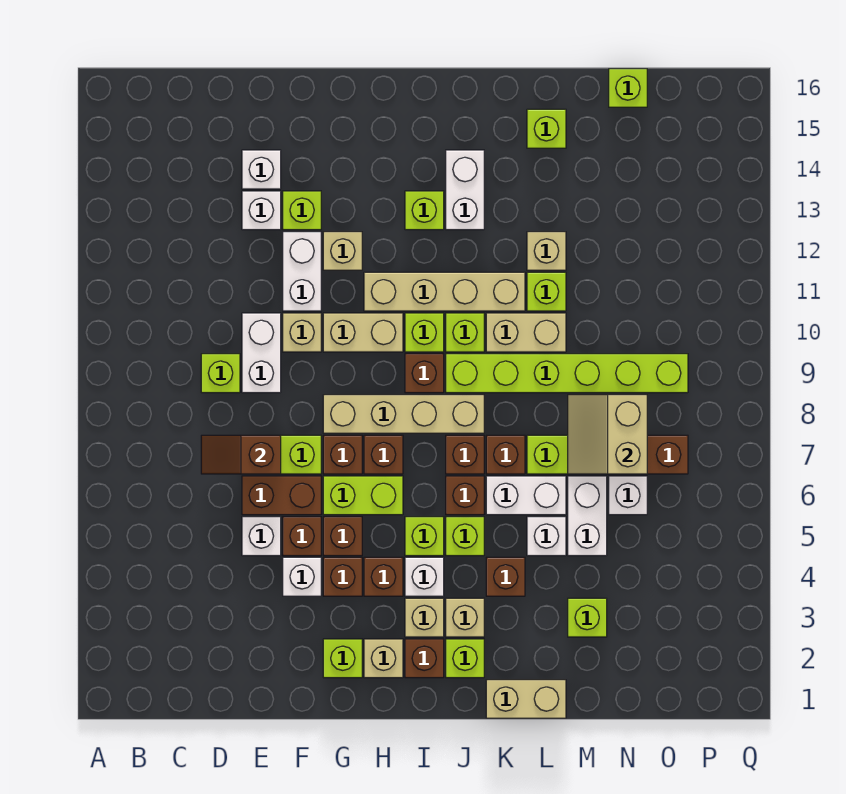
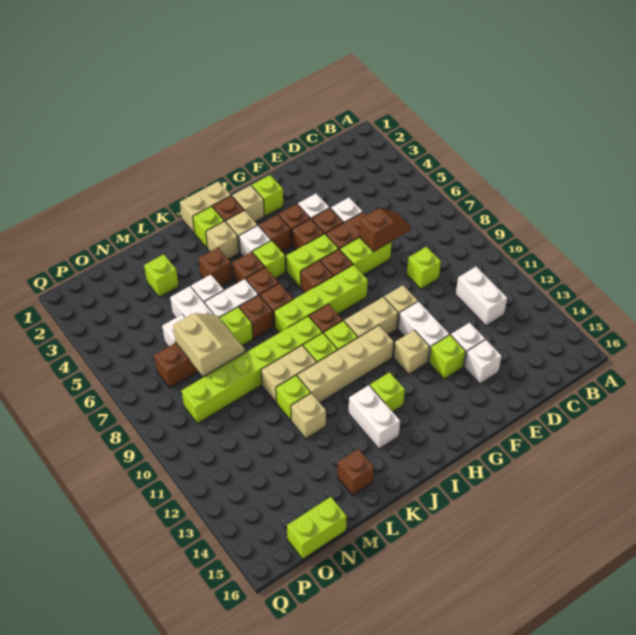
white brick E9:E10 level 1 -> white brick C11:C12 level 1
tan brick G8:J8 level 1 -> lime brick G8:J8 level 1
lime brick J5 level 1 -> brown brick J5 level 1
tan brick K1:L1 level 1 -> tan brick I1:J1 level 1
lime brick L15 level 1 -> brown brick L15 level 1
lime brick N16 level 1 -> lime brick N16:O16 level 1

